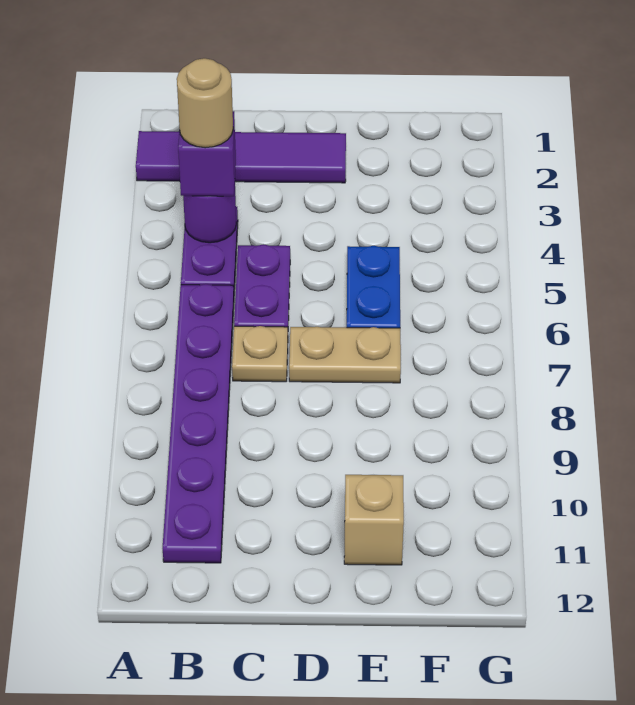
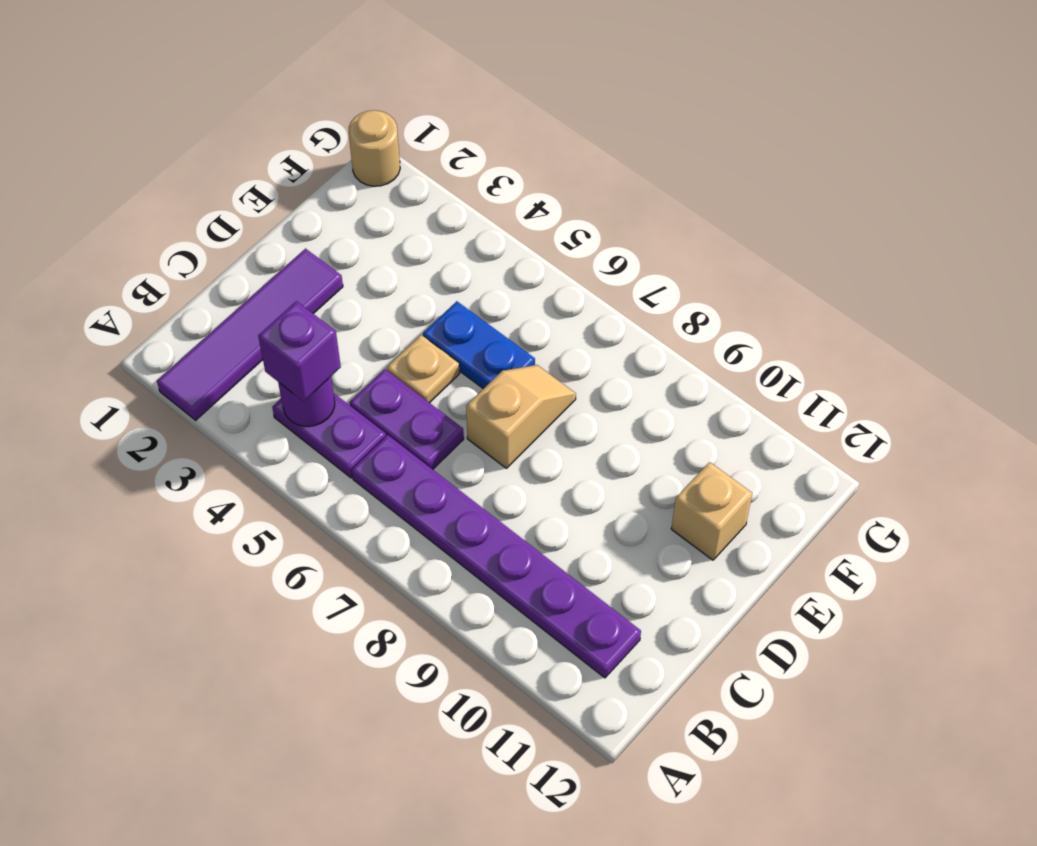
tan round brick B4 level 4 -> tan round brick G1 level 1
tan plate C7 level 1 -> tan plate D5 level 1
tan plate D7:E7 level 1 -> tan slope D7:E7 level 1 top D

